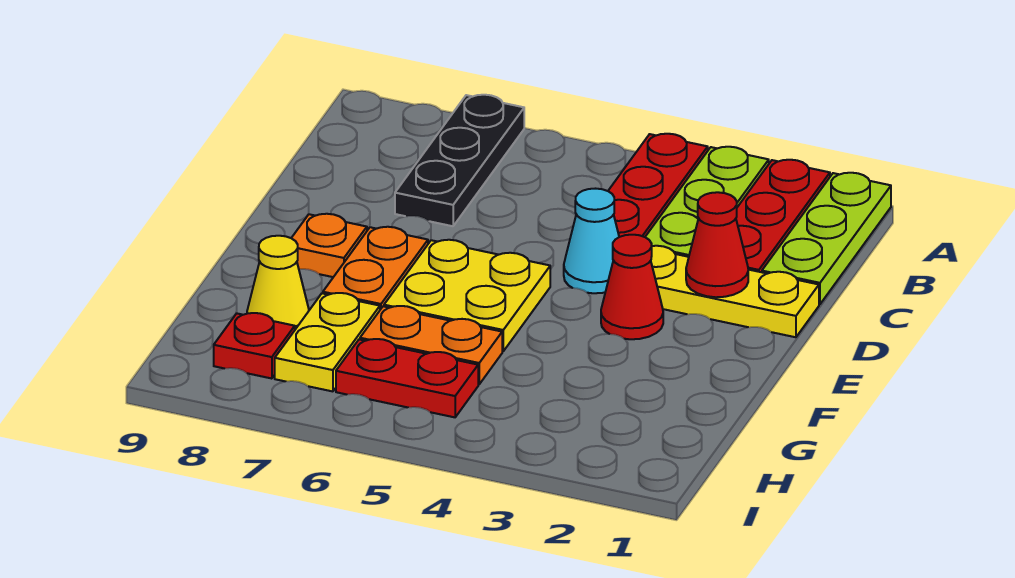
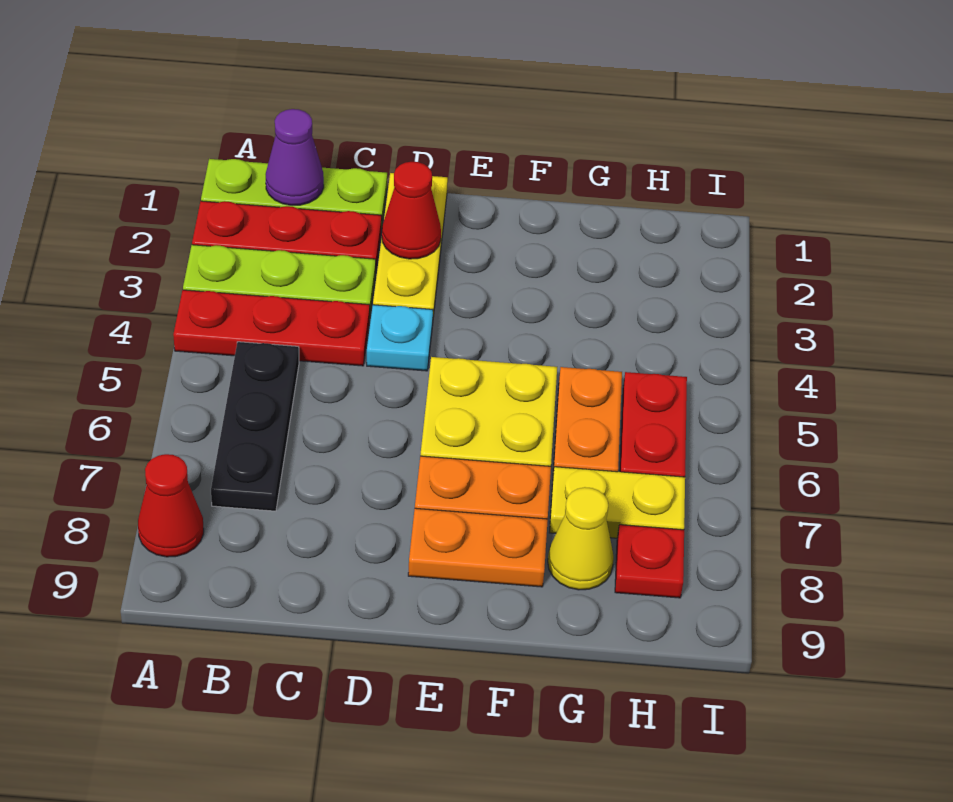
black plate A7:C7 level 1 -> black plate B5:B7 level 1
none -> purple cone B1 level 2
cyan cone D4 level 1 -> cyan plate D4 level 1
red cone E3 level 1 -> red cone A8 level 1
orange plate E8 level 1 -> orange plate E8:F8 level 1

